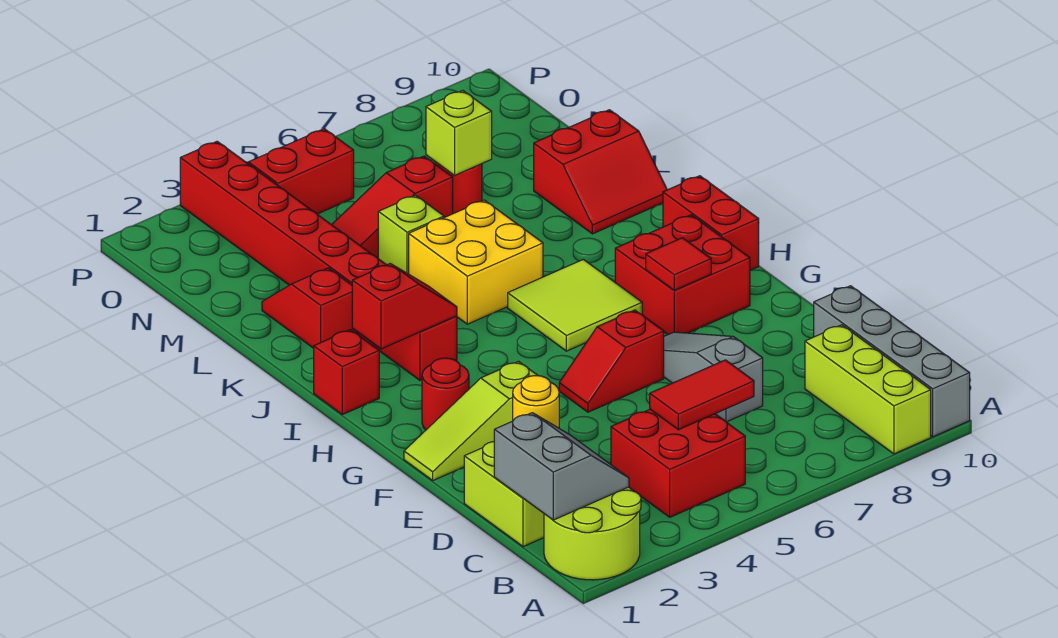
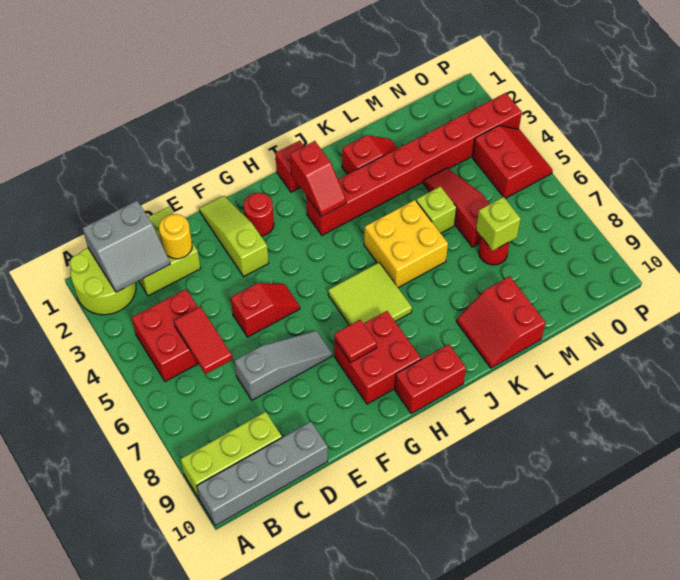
red slope F5:F6 level 1 top 6 -> red slope E5:F5 level 1 top E

